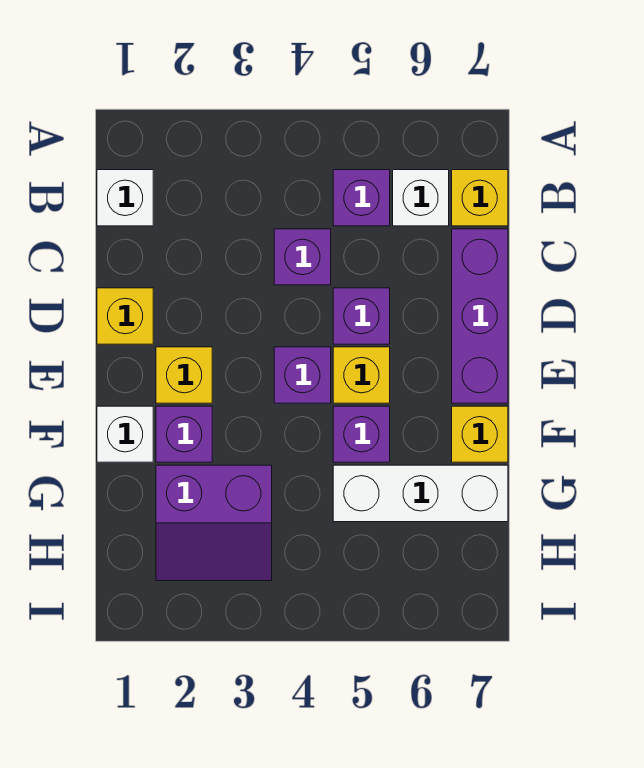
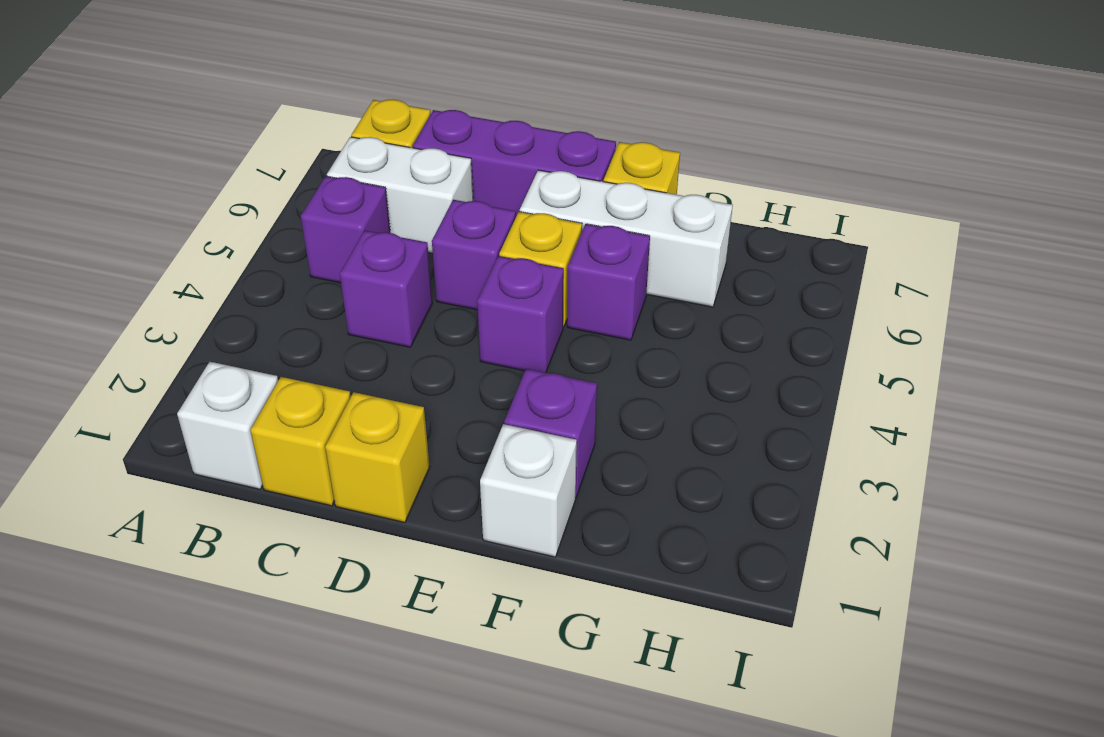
white brick B6 level 1 -> white brick B6:C6 level 1
yellow brick E2 level 1 -> yellow brick C1 level 1
purple slope G2:H3 level 1 top G -> none
white brick G5:G7 level 1 -> white brick E6:G6 level 1

